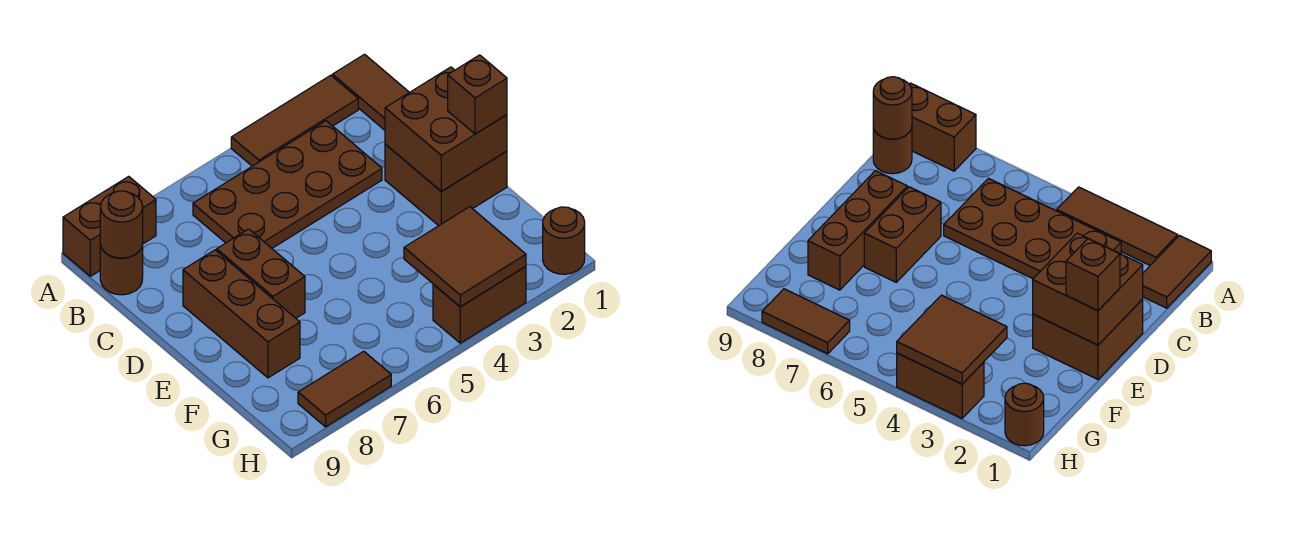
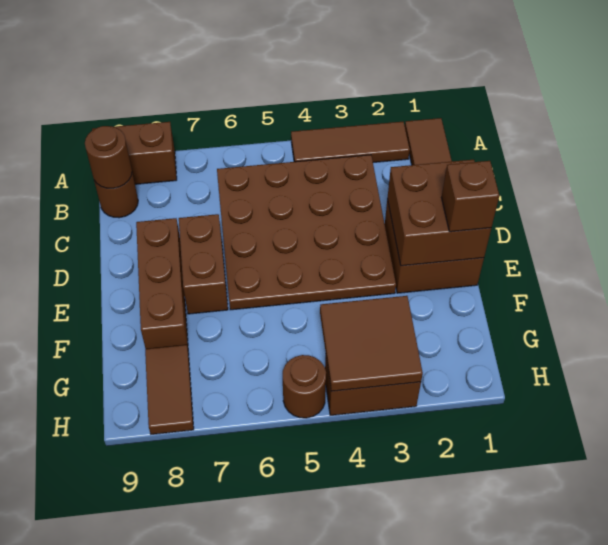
brown plate B3:C6 level 1 -> brown plate B3:E6 level 1
brown round brick H1 level 1 -> brown round brick H5 level 1
brown tile H7:H8 level 1 -> brown tile G8:H8 level 1

